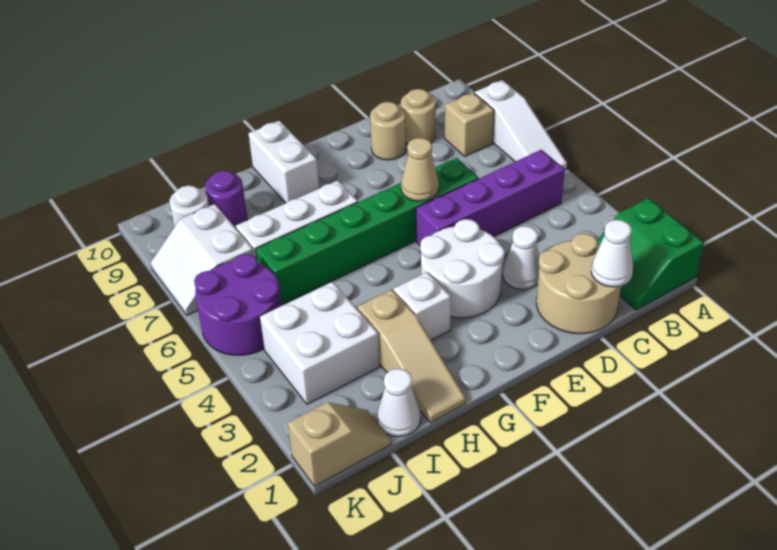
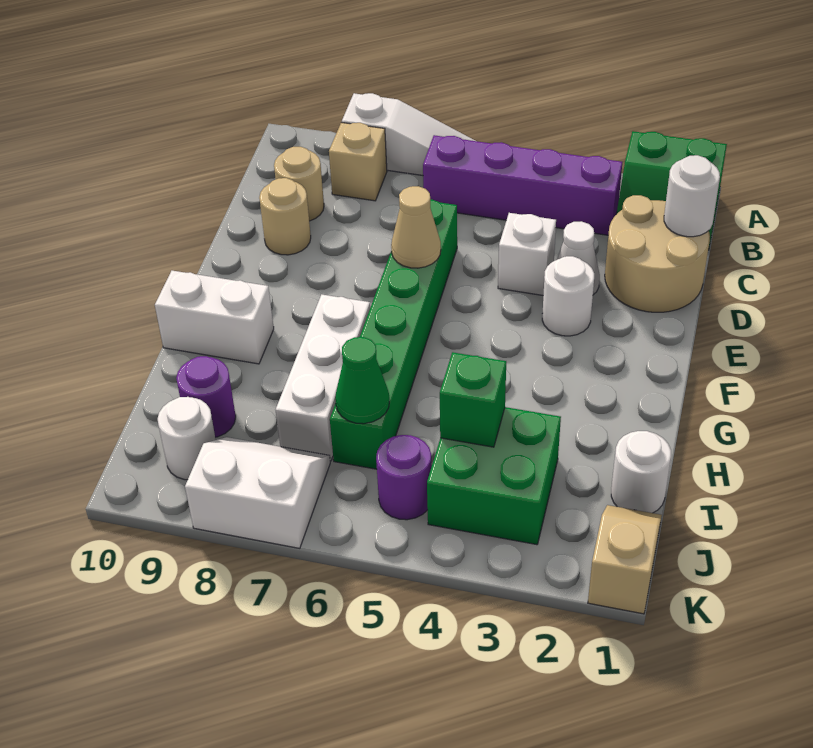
purple brick B5:E5 level 1 -> purple brick B3:B6 level 1
white cone C1 level 2 -> white round brick C1 level 2
white round brick E3:F4 level 1 -> white round brick E3 level 1
white brick G3 level 1 -> white brick D4 level 1
tan slope H1:H3 level 1 top 3 -> none
white cone I1 level 1 -> white round brick I1 level 1
white brick I3:J4 level 1 -> green brick I3:J4 level 1
none -> green brick I4 level 2
none -> green cone I6 level 2
purple round brick J5:K6 level 1 -> purple round brick J5 level 1
white slope J7:K8 level 1 top J -> white slope J7:K8 level 1 top K

